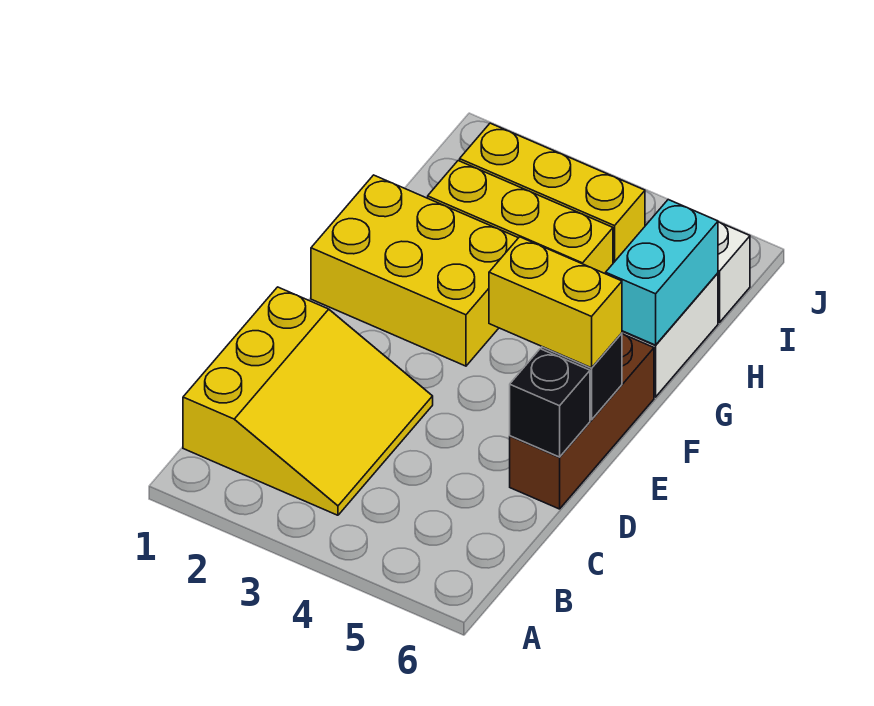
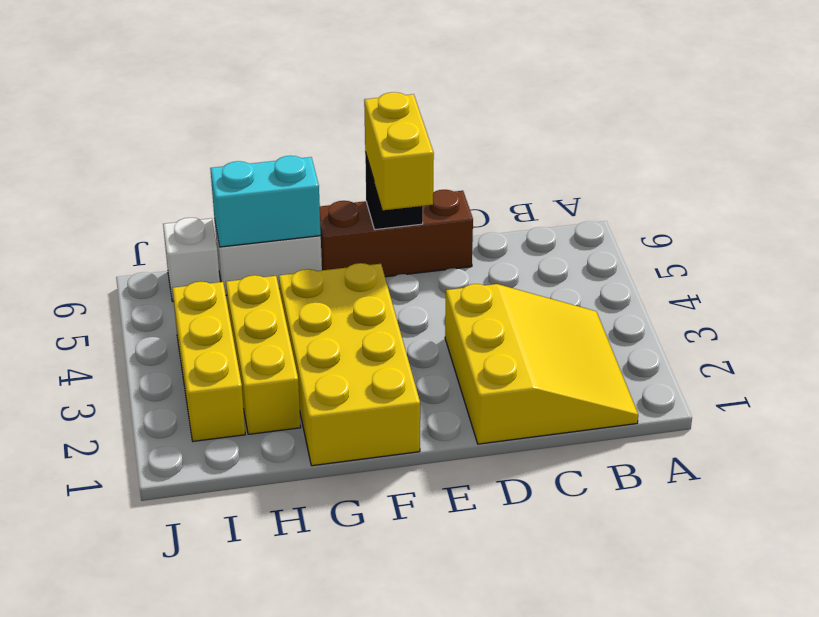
yellow slope B1:D3 level 1 top 1 -> yellow slope B1:D3 level 1 top D
black brick D6 level 2 -> none
yellow brick F1:G3 level 1 -> yellow brick F1:G4 level 1

